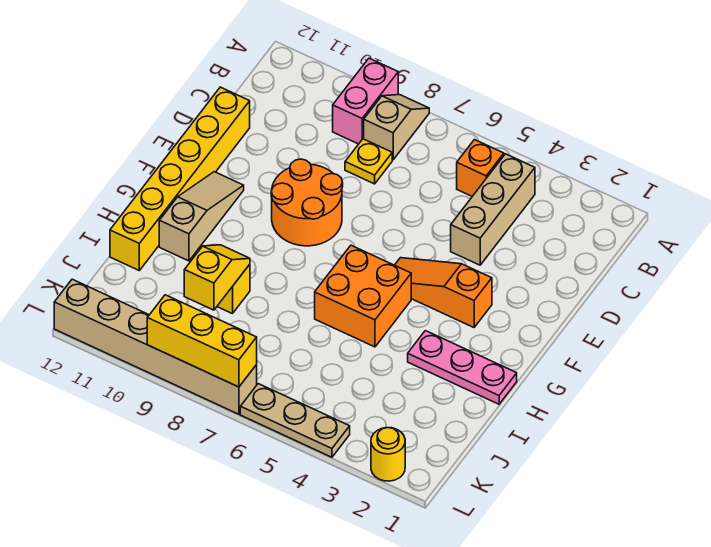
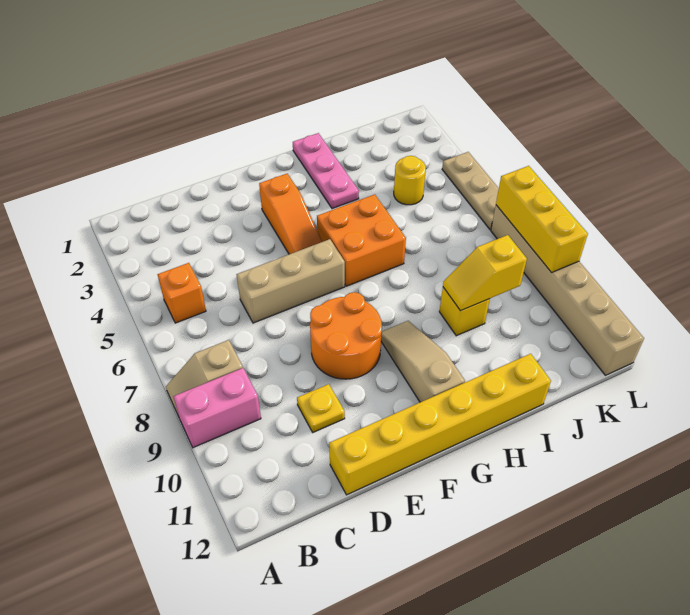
tan brick B4:D4 level 1 -> tan brick D6:F6 level 1
yellow plate C8 level 1 -> yellow plate D10 level 1
tan slope F11:H11 level 1 top H -> tan slope G9:G11 level 1 top 11
yellow round brick L2 level 1 -> yellow round brick J4 level 1

